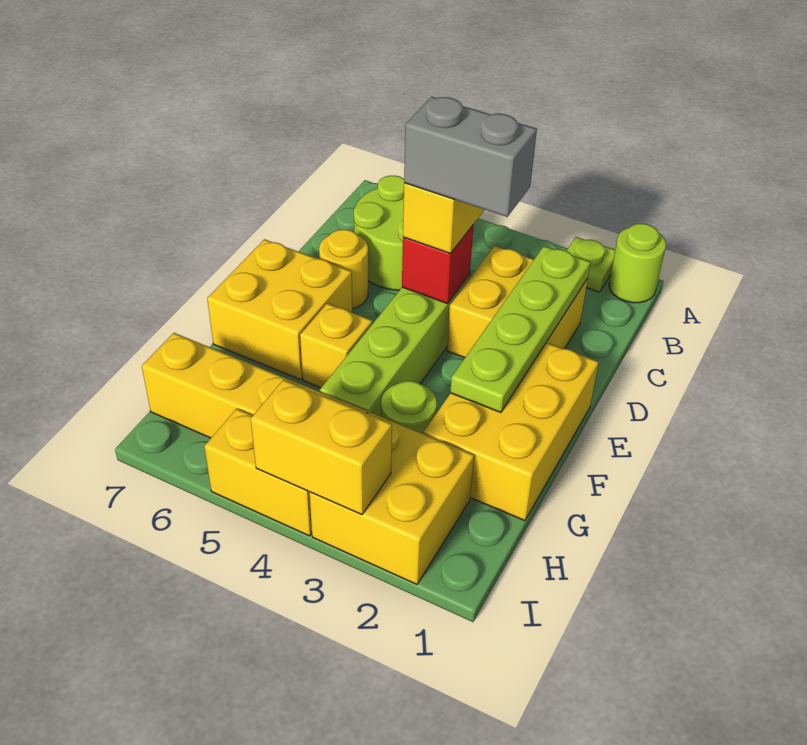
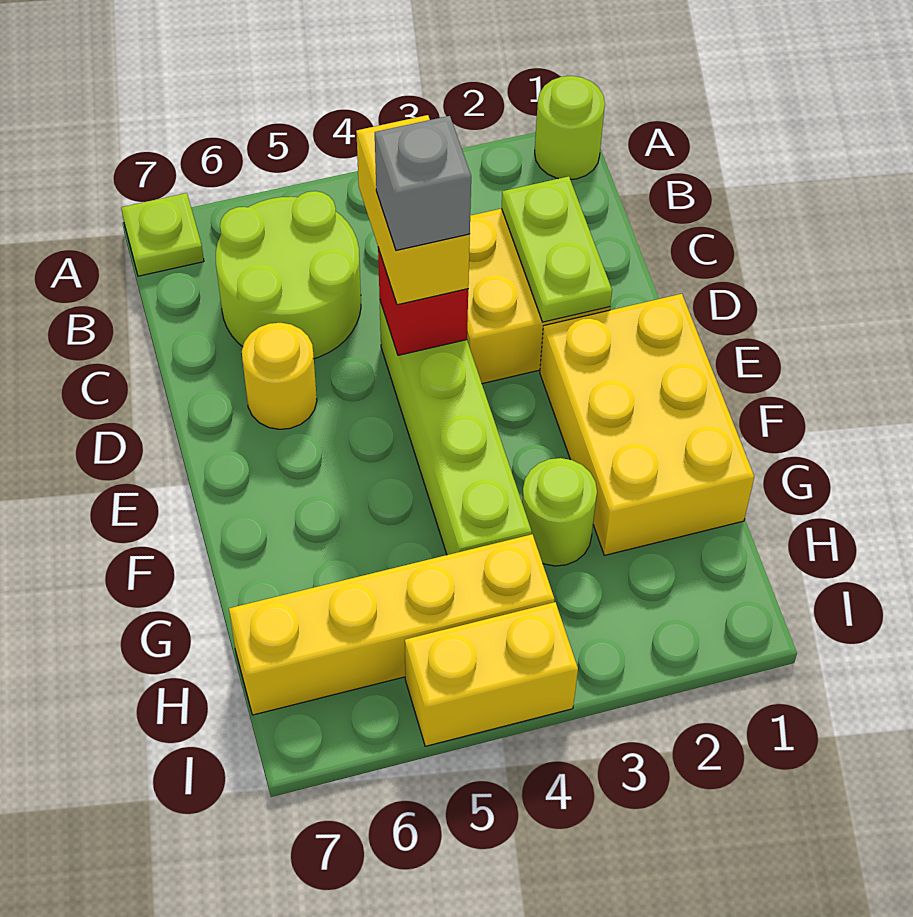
lime plate A2 level 1 -> lime plate A7 level 1
lime plate C2:F2 level 2 -> lime plate C2:D2 level 2
grey brick D3:D4 level 4 -> grey brick D4 level 4
yellow brick E6:F7 level 1 -> none
yellow brick F5 level 1 -> none
yellow brick H2:I3 level 1 -> none
yellow brick I3:I4 level 2 -> none

